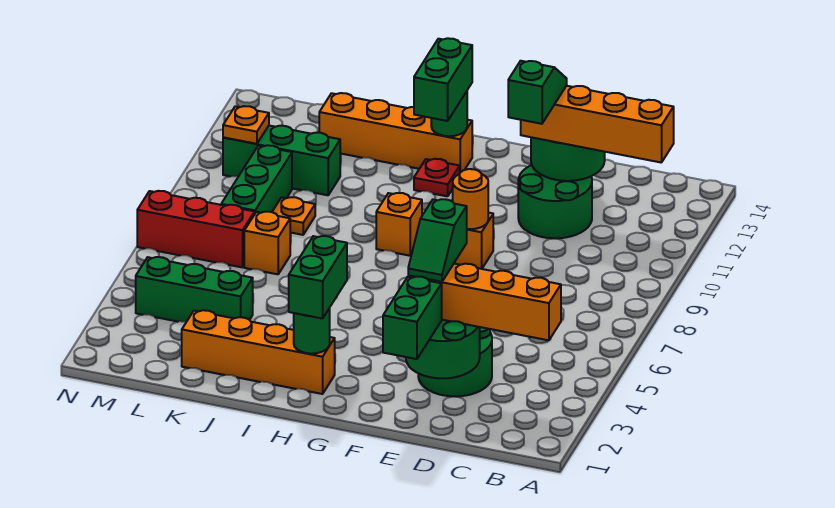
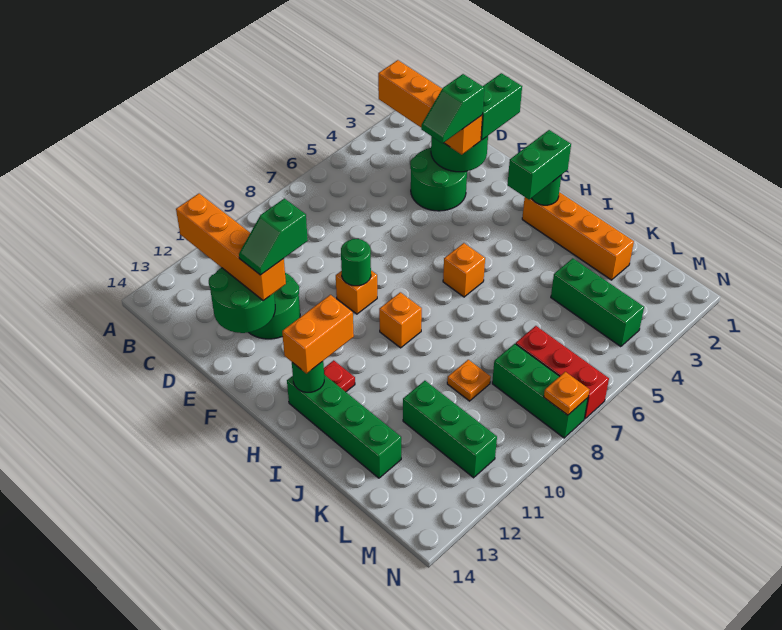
green slope E3:E4 level 4 top 4 -> green slope E3:E4 level 4 top 3
orange round brick F9 level 2 -> green round brick F9 level 2
green brick H12:H13 level 3 -> orange brick H12:H13 level 3
orange brick H13:K13 level 1 -> green brick H13:K13 level 1
orange brick K7 level 1 -> orange brick H6 level 1
green brick L8:L10 level 1 -> green brick L8:N8 level 1
orange plate M11 level 2 -> orange plate N8 level 2

